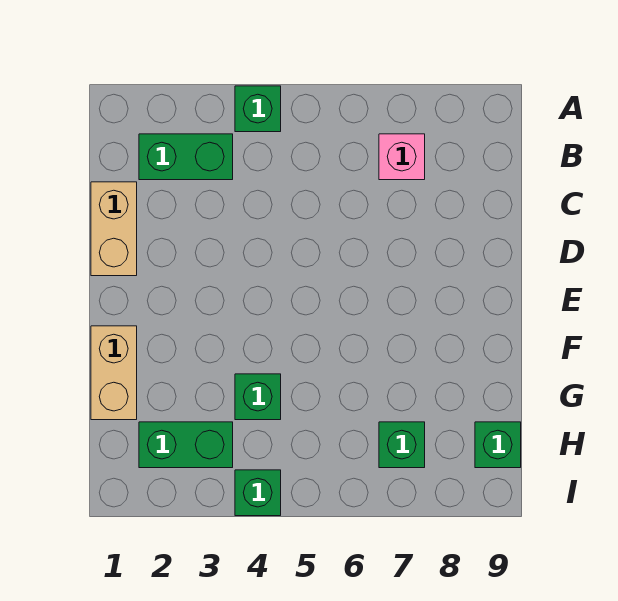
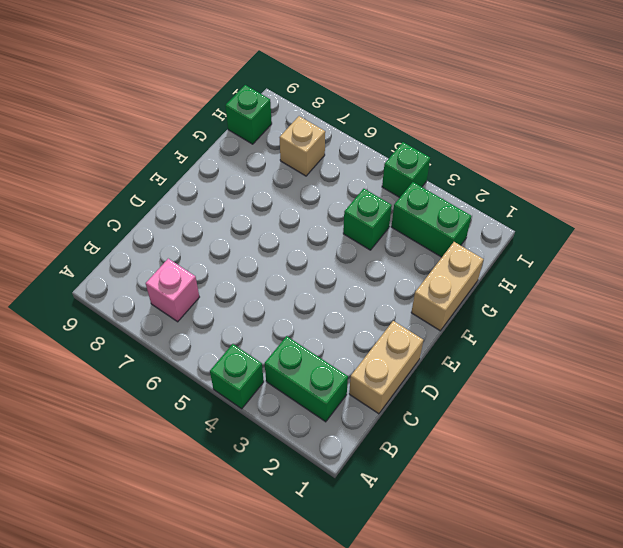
green brick H7 level 1 -> tan brick H7 level 1

